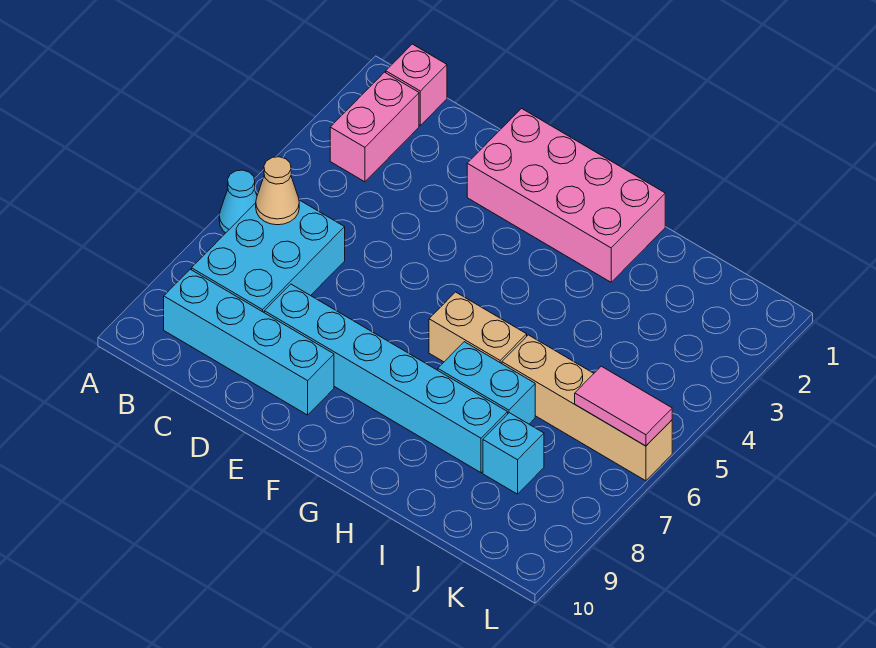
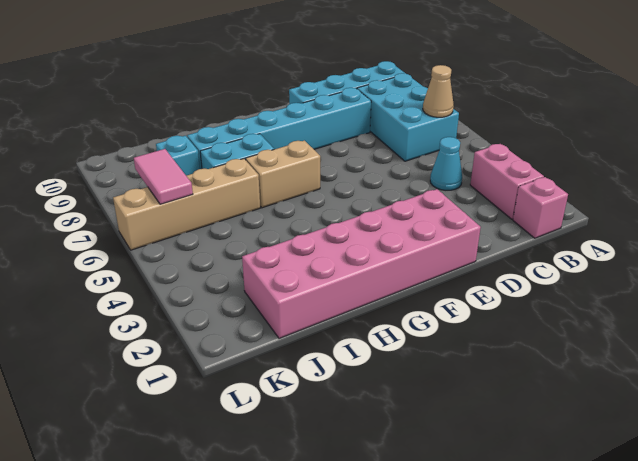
cyan cone A6 level 1 -> cyan cone C4 level 1
pink brick E1:H2 level 1 -> pink brick E1:J2 level 1
pink tile K6:L6 level 2 -> pink tile K6:K7 level 2

